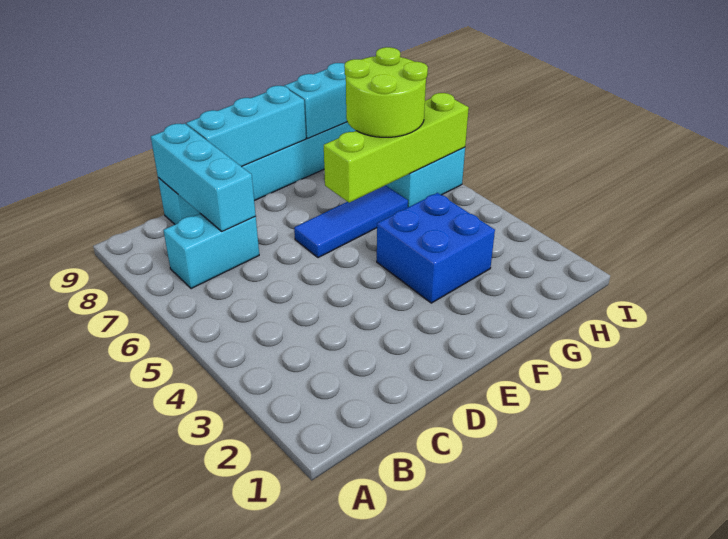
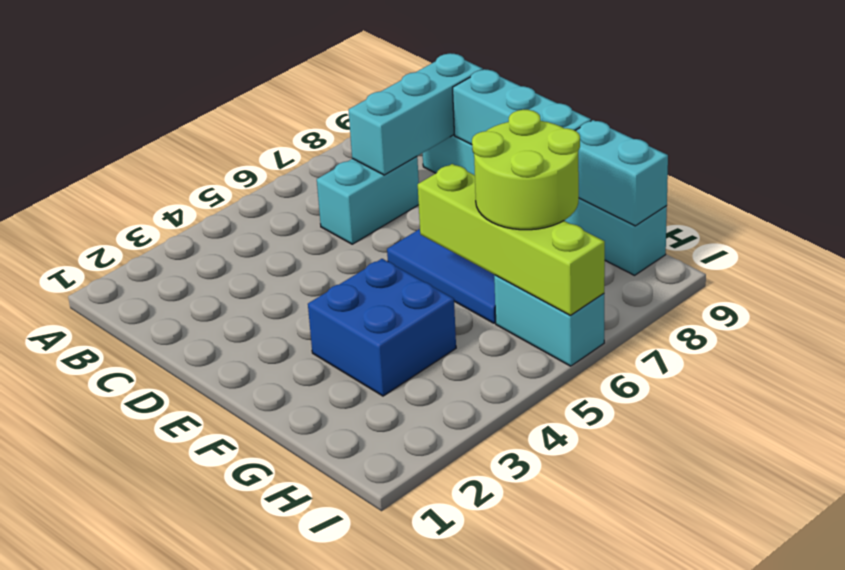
cyan brick B7:C7 level 1 -> cyan brick C6:C7 level 1

